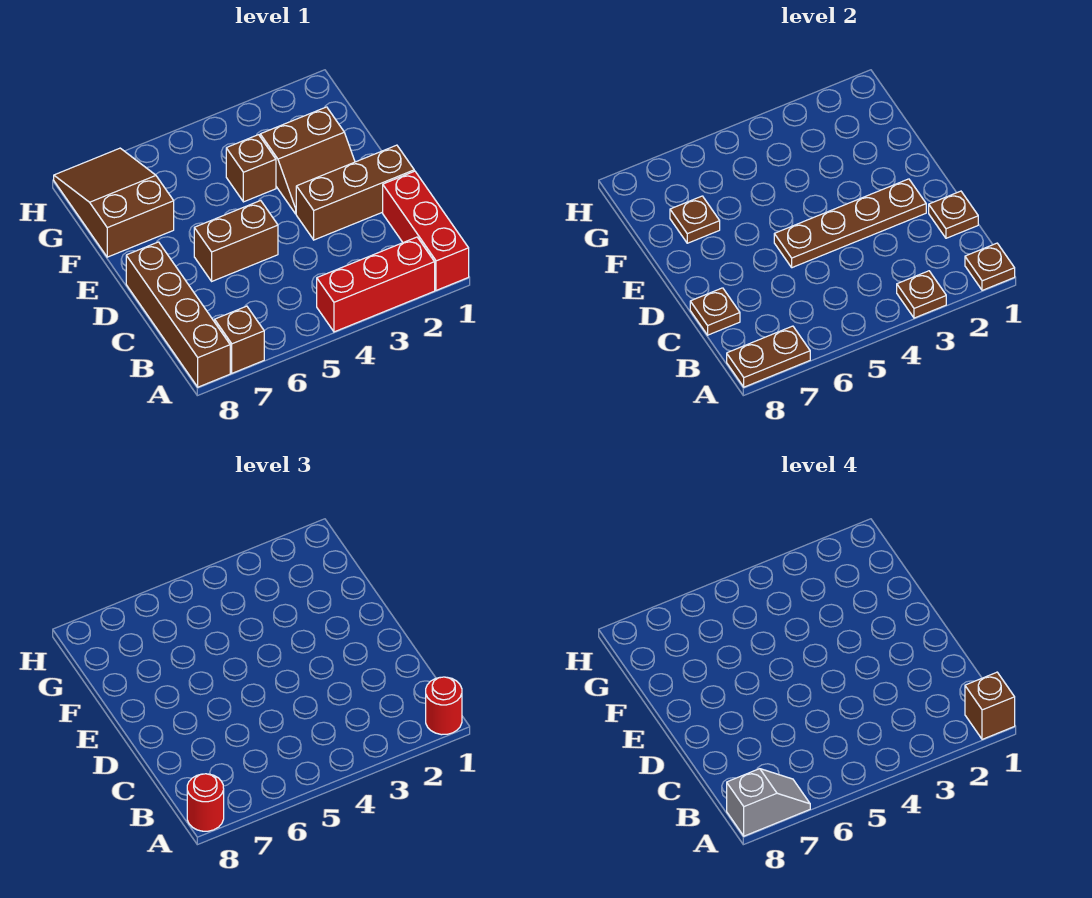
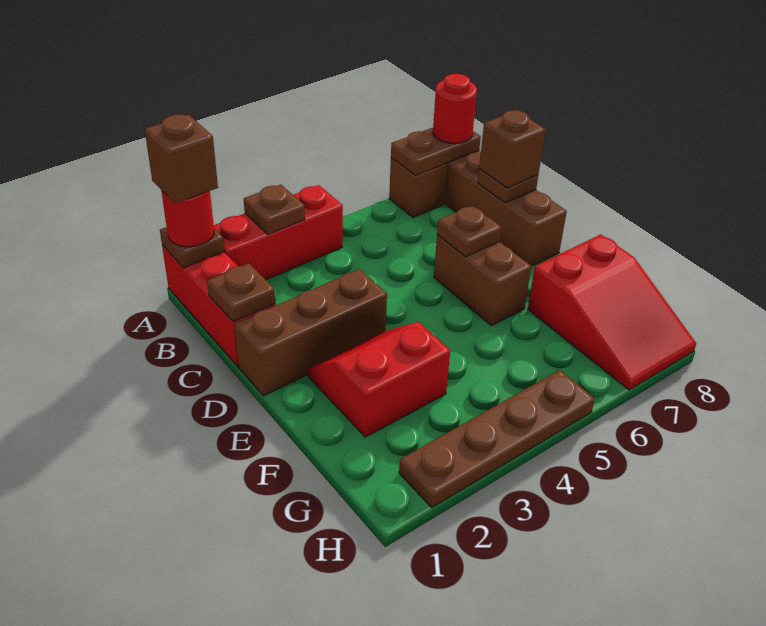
grey slope A7:A8 level 4 top 8 -> none
brown plate D2:D5 level 2 -> brown plate H2:H5 level 1
brown brick D5:D6 level 1 -> brown brick D6:E6 level 1
brown slope E2:F3 level 1 top F -> red slope E2:F3 level 1 top F
brown brick F4 level 1 -> brown brick C8 level 3
brown slope F7:H8 level 1 top F -> red slope F7:H8 level 1 top F
brown plate F7 level 2 -> brown plate D6 level 2

